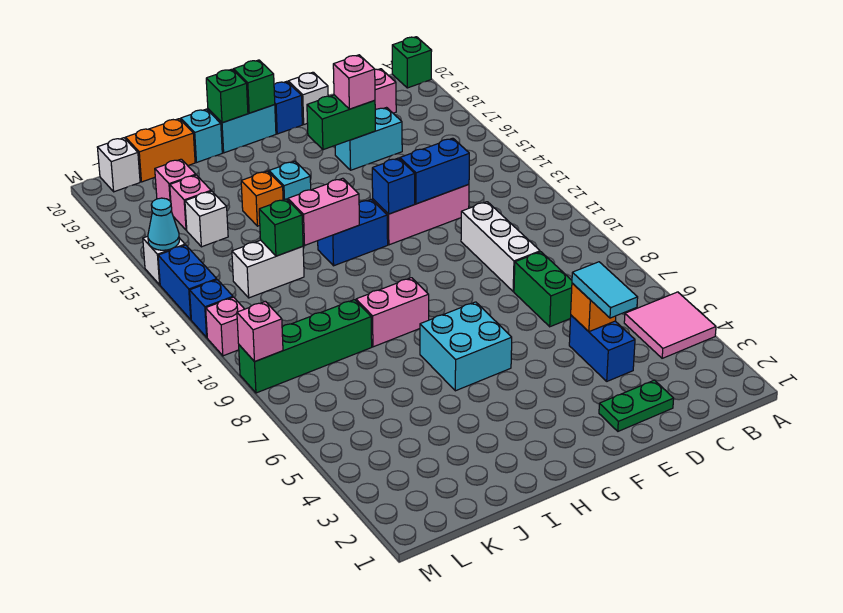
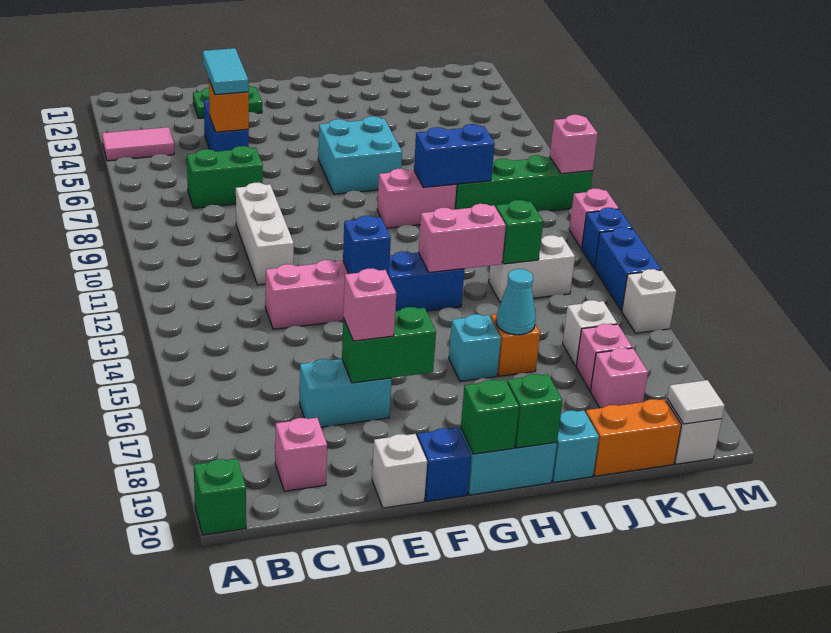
pink tile A4:B5 level 1 -> pink tile A4:B4 level 1
green brick D7:D8 level 1 -> green brick C7:D7 level 1
blue brick D13:E13 level 2 -> blue brick I9:J9 level 2
none -> white tile L20 level 2
cyan cone M15 level 2 -> cyan cone I16 level 2

